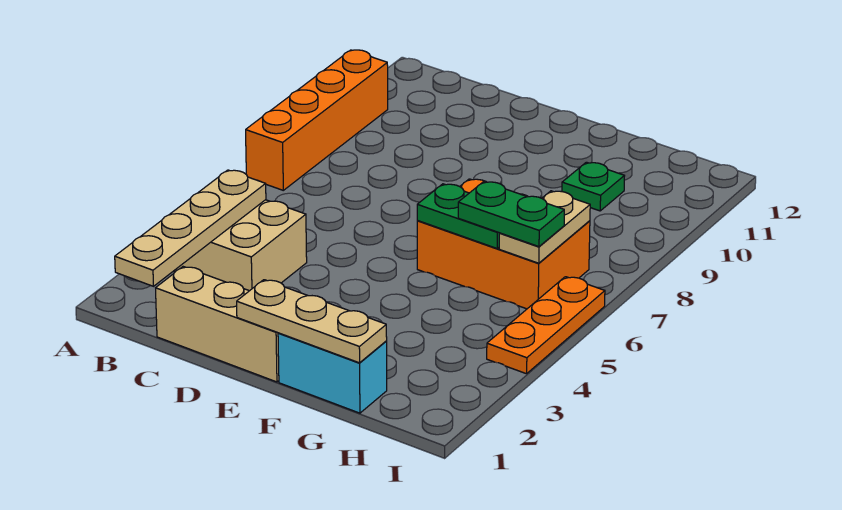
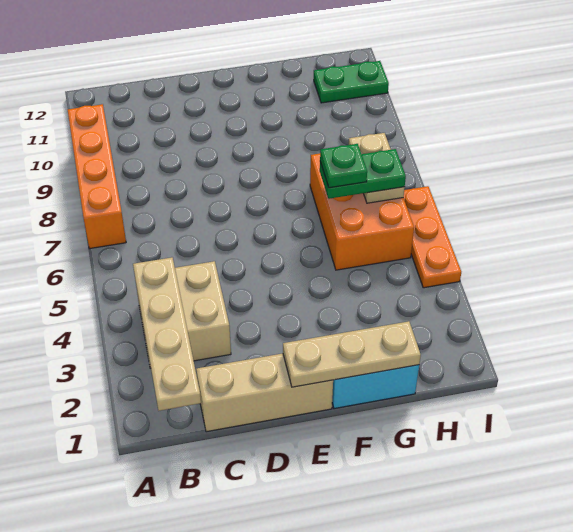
orange brick F6:H7 level 1 -> orange brick G5:H7 level 1
green plate F6:G6 level 2 -> green plate H11:I11 level 1
green plate G10 level 1 -> green plate G6 level 4

